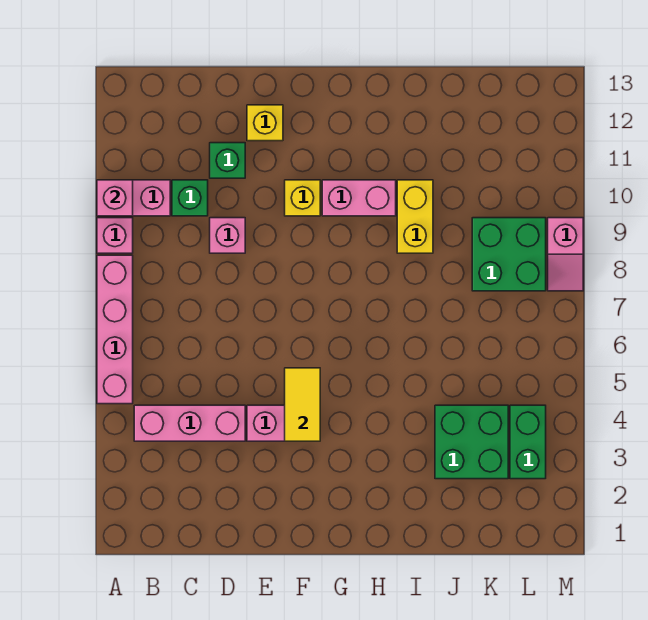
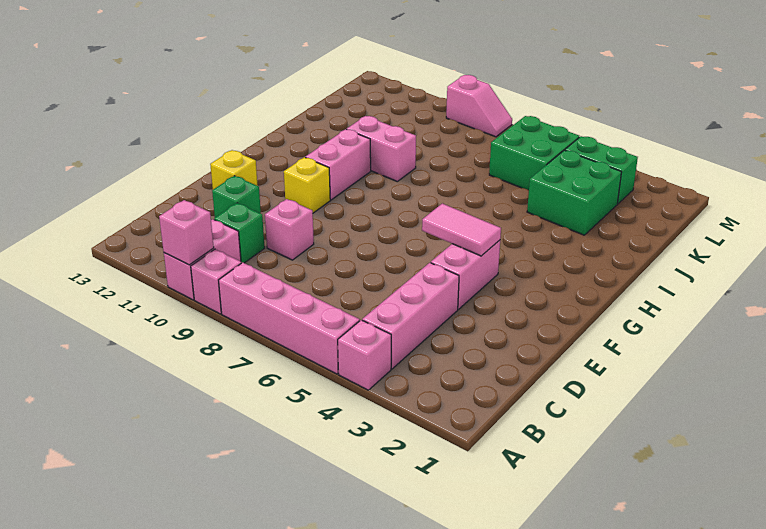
none -> pink brick A4 level 1
yellow tile F4:F5 level 2 -> pink tile F4:F5 level 2
yellow brick I9:I10 level 1 -> pink brick I9:I10 level 1
green brick K8:L9 level 1 -> green brick K5:L6 level 1

